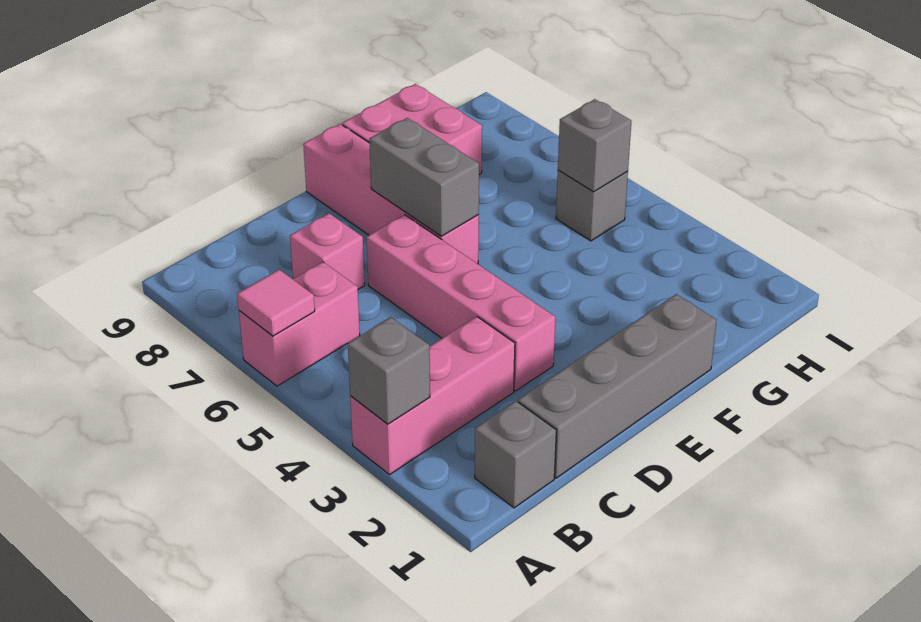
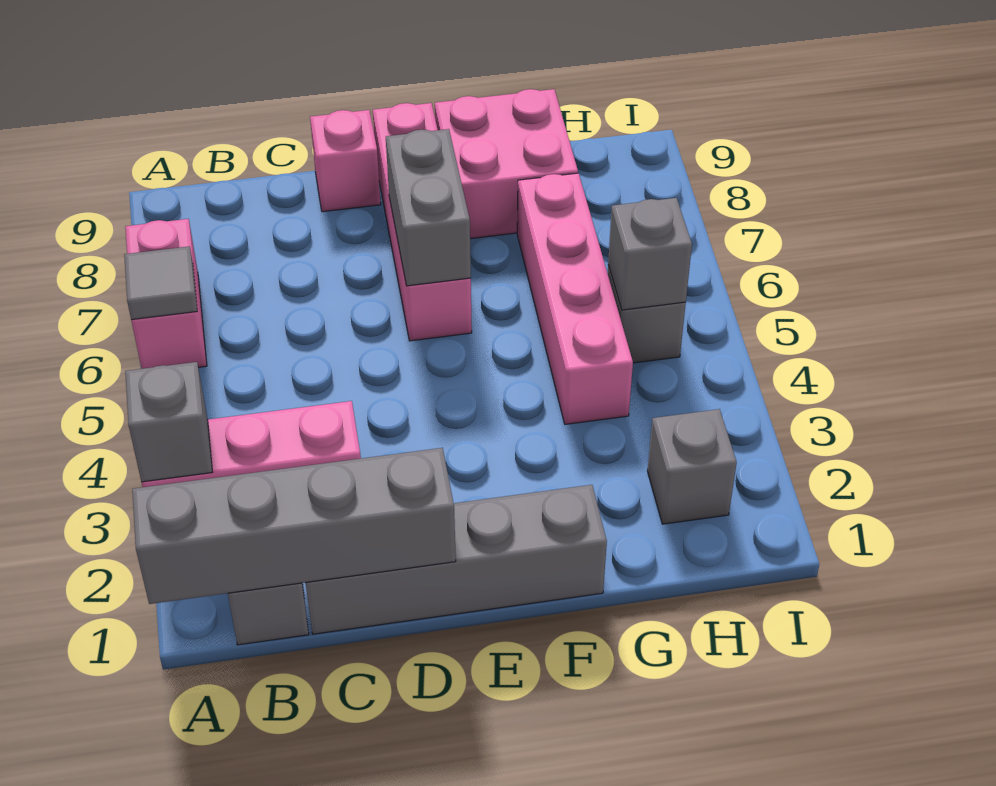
none -> grey brick A1:D1 level 2
pink brick A6:B6 level 1 -> pink brick A6:A7 level 1
pink tile A6 level 2 -> grey tile A6 level 2
pink brick C7 level 1 -> pink brick D9 level 1
pink brick D3:D6 level 1 -> pink brick G4:G7 level 1
none -> grey brick H2 level 1

